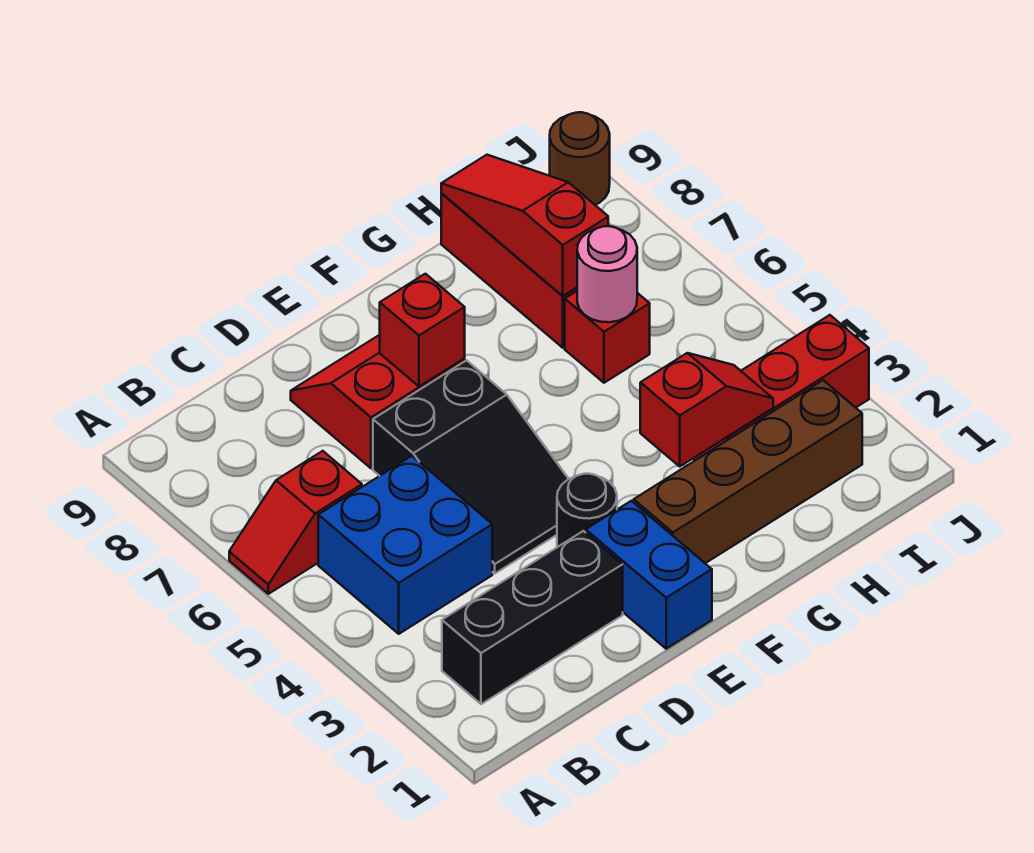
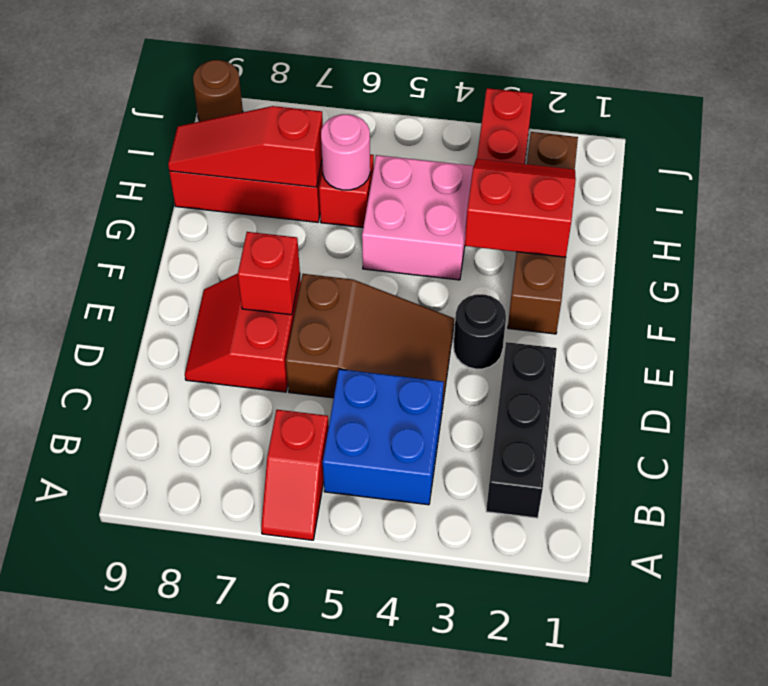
black slope D4:E6 level 1 top 6 -> brown slope D4:E6 level 1 top 6
blue brick E1:E2 level 1 -> none
red slope G3:H3 level 2 top G -> red slope G2:H3 level 2 top G
none -> pink brick G4:H5 level 1

